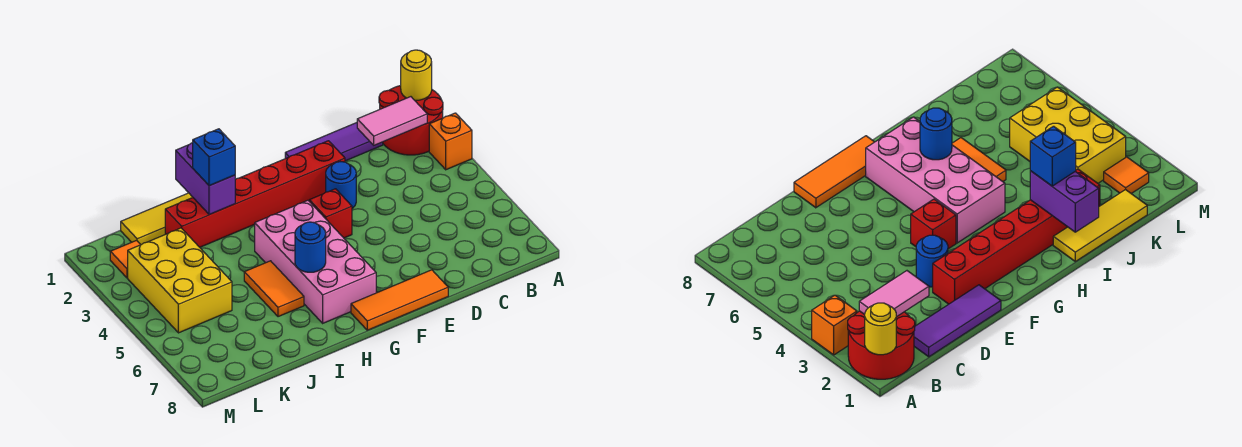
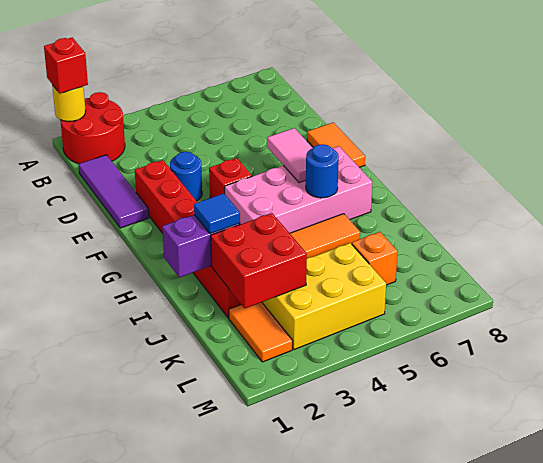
none -> red brick A1 level 3
orange brick A3 level 1 -> orange brick K6 level 1
pink tile B2:C2 level 2 -> pink tile F6:G6 level 2
orange tile E8:G8 level 1 -> orange tile E8:F8 level 1
yellow tile I1:K1 level 1 -> none
blue brick I2 level 3 -> blue tile I2 level 3
none -> red brick J2:K3 level 2
orange tile L2 level 1 -> orange tile K2:L2 level 1

